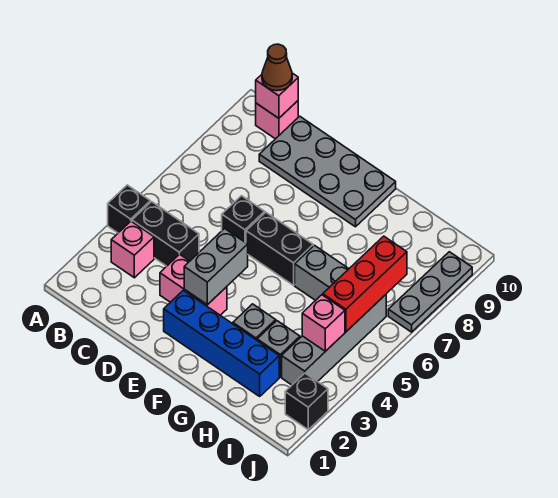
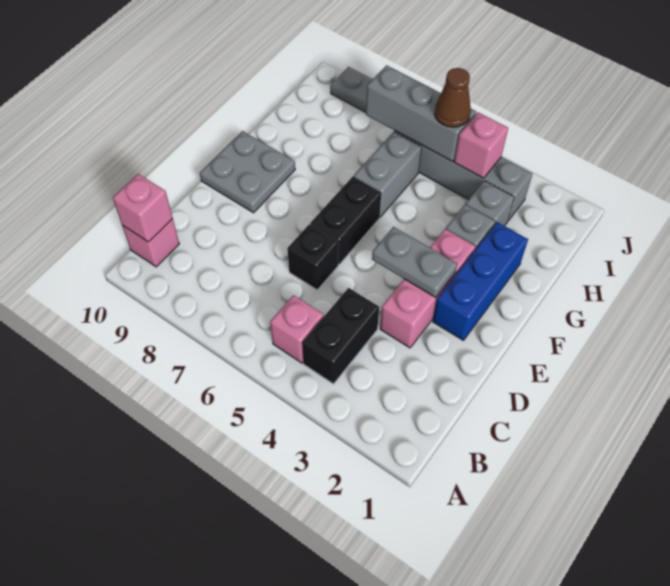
black brick A4 level 1 -> none
pink brick B3 level 1 -> pink brick B5 level 1
brown cone B10 level 3 -> brown cone I5 level 3
grey plate C9:F10 level 1 -> grey plate E9:F10 level 1
pink brick D3:E3 level 1 -> pink brick D3:F3 level 1
blue brick E2:H2 level 1 -> blue brick E2:G2 level 1
grey brick E3:E4 level 2 -> grey plate E3:E4 level 2
red brick I5:I7 level 2 -> grey brick I5:I7 level 2
black brick J2 level 1 -> none

